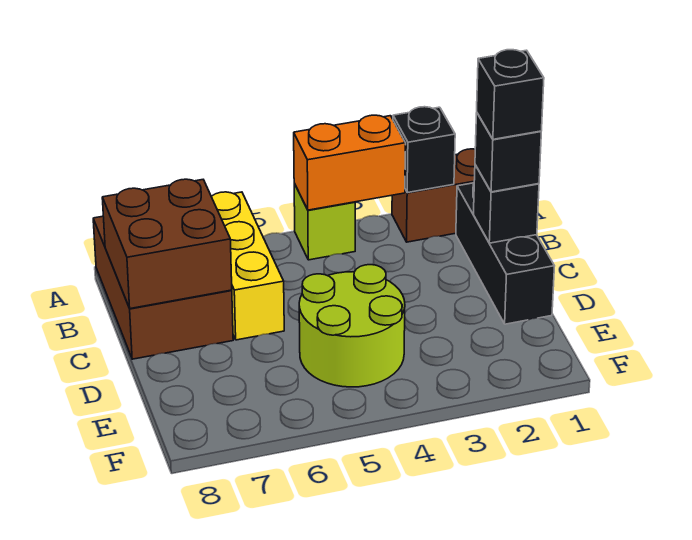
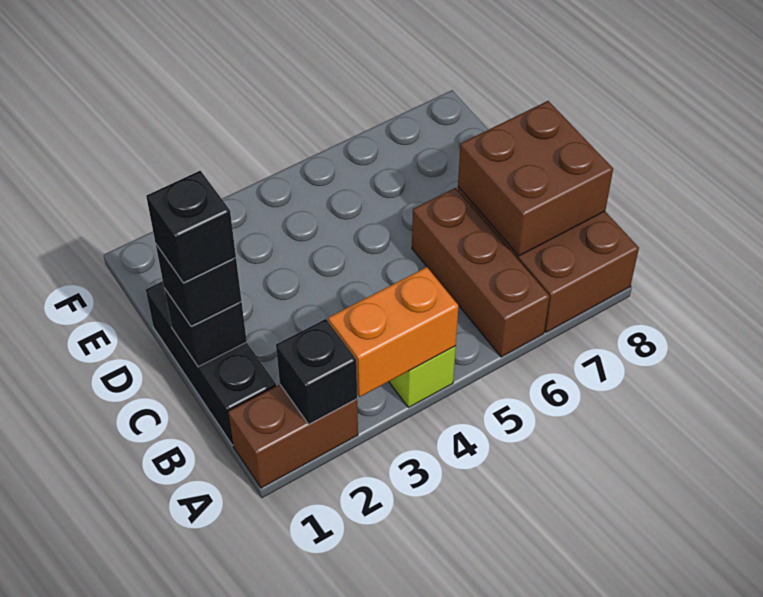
yellow brick A6:C6 level 1 -> brown brick A6:C6 level 1
lime round brick D4:E5 level 1 -> none

